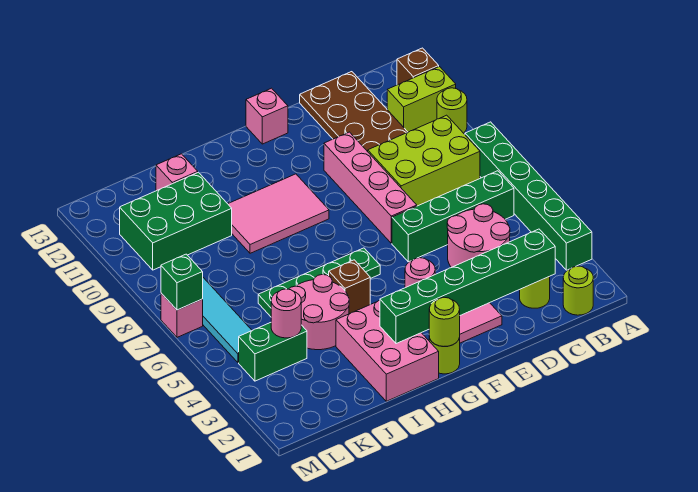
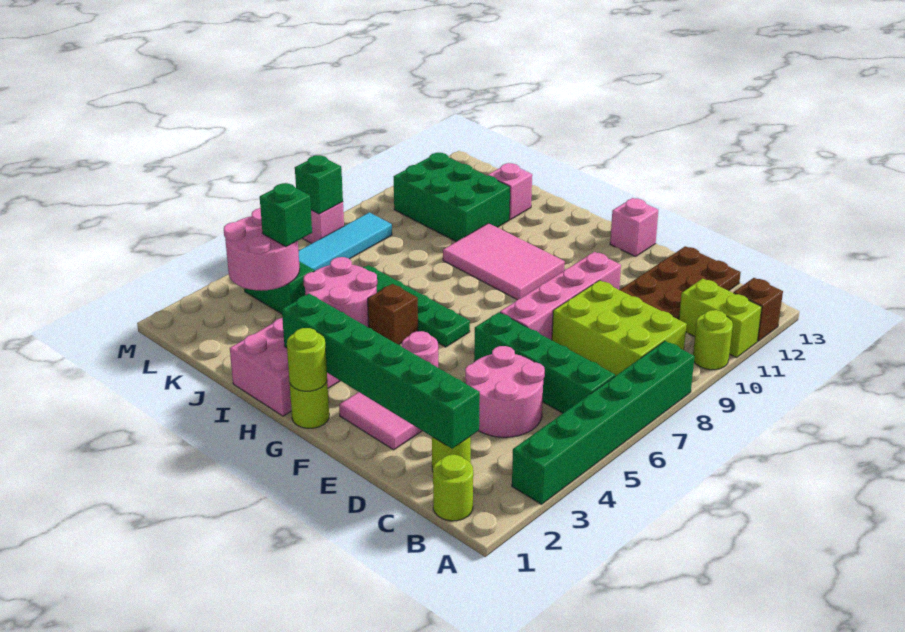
pink round brick K4 level 2 -> pink round brick K3:L4 level 2
none -> green brick K4 level 3

